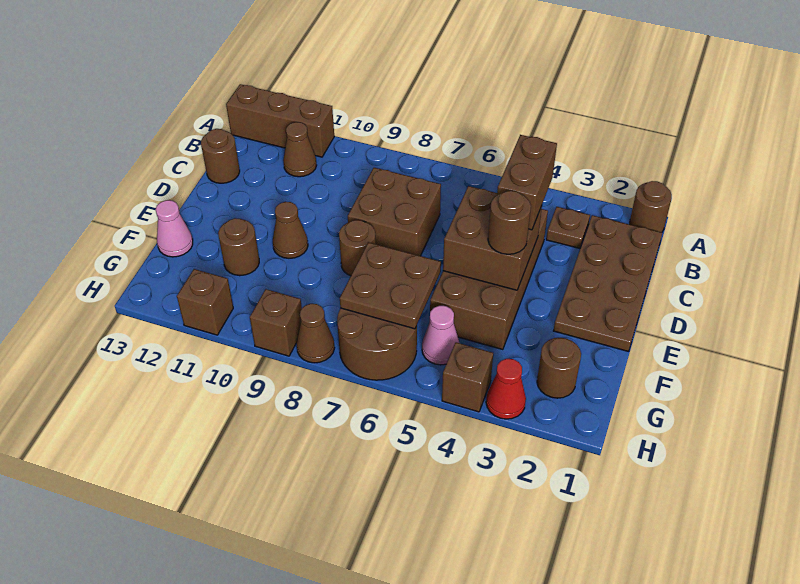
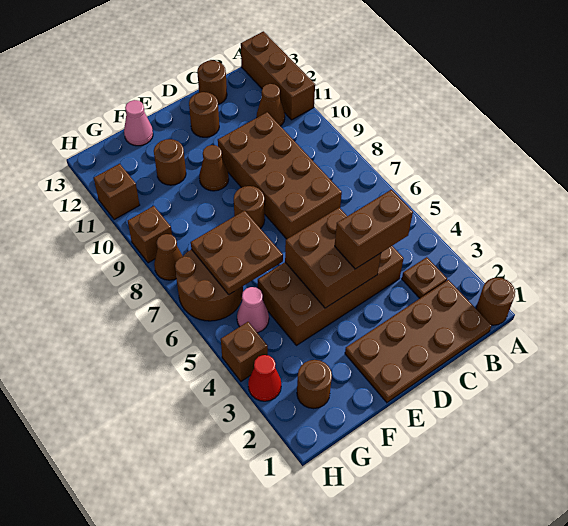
brown brick C7:D8 level 1 -> brown brick C7:D10 level 1
brown round brick E4 level 3 -> brown round brick D12 level 1

